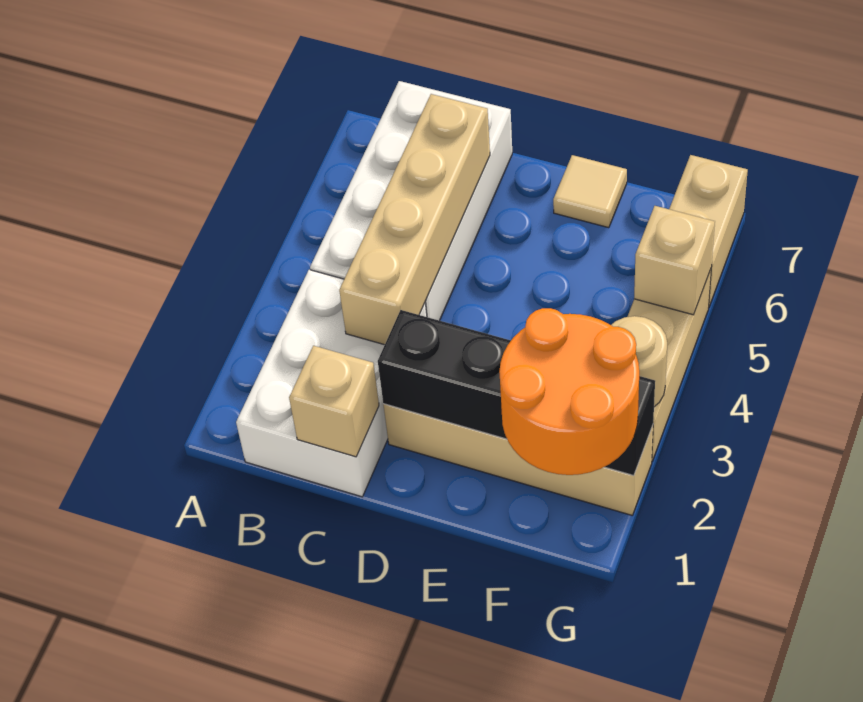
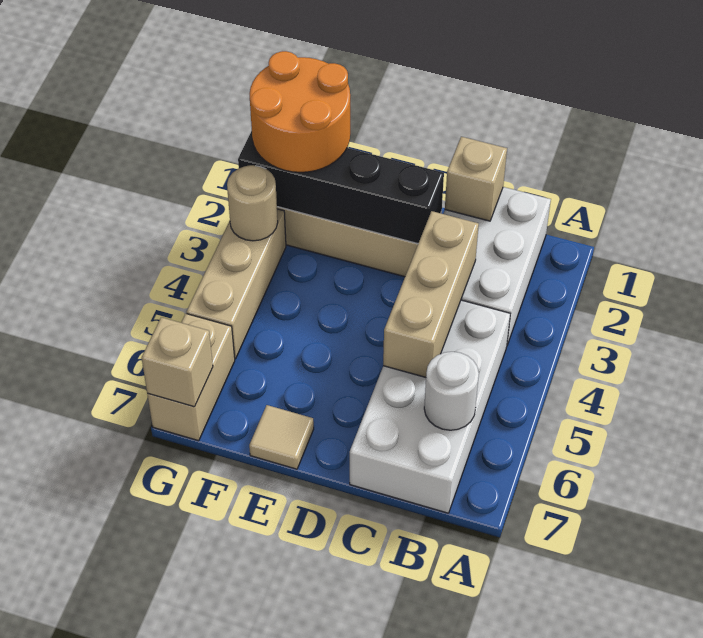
none -> white round brick B6 level 2
tan brick C3:C6 level 2 -> tan brick C3:C5 level 2
tan brick G5 level 2 -> tan brick G7 level 2

